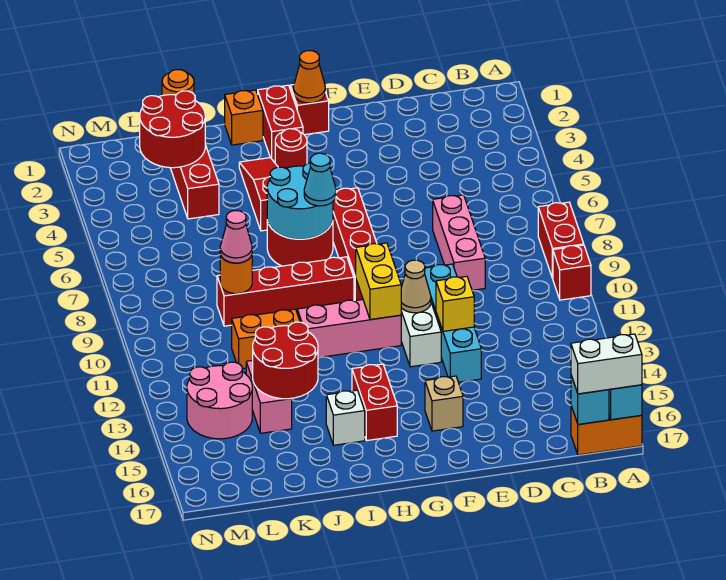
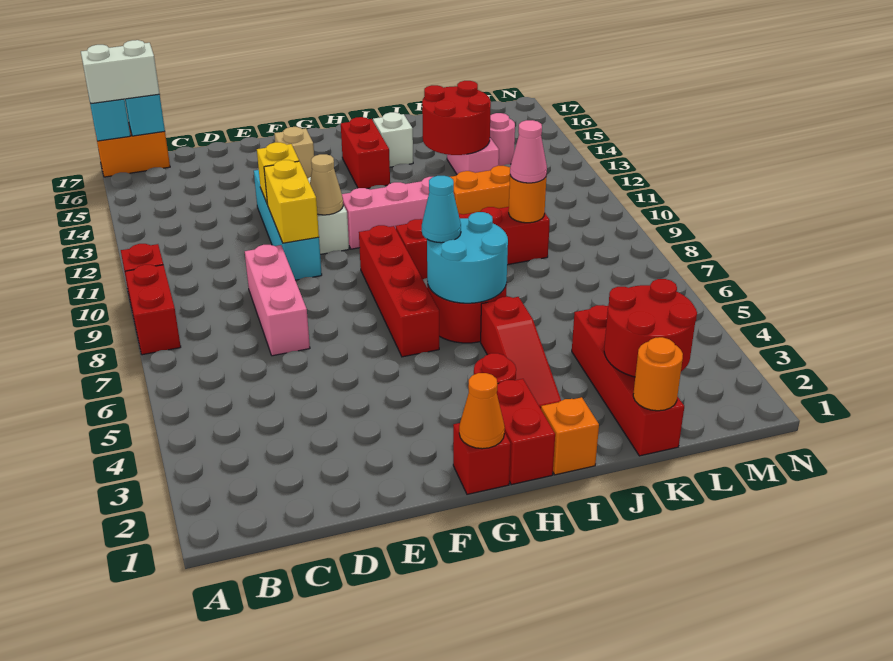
yellow brick G10:G11 level 2 -> yellow brick E10:E11 level 2
pink round brick L13:M14 level 1 -> pink round brick L14 level 1

